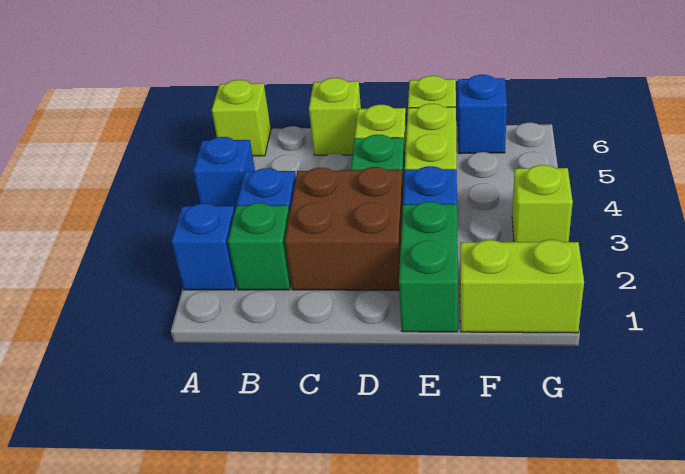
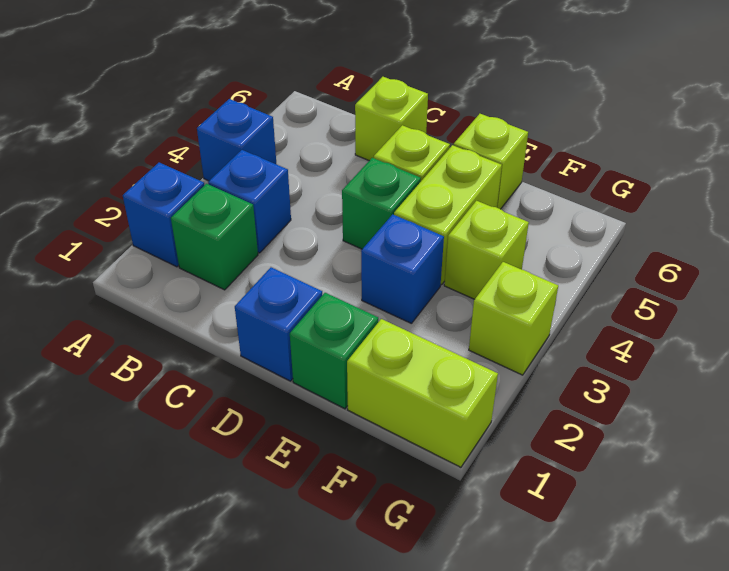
lime brick A6 level 1 -> lime brick F4 level 1
brown brick C2:D3 level 1 -> none
green brick E1:E2 level 1 -> green brick E1 level 1
blue brick F6 level 1 -> blue brick D1 level 1

